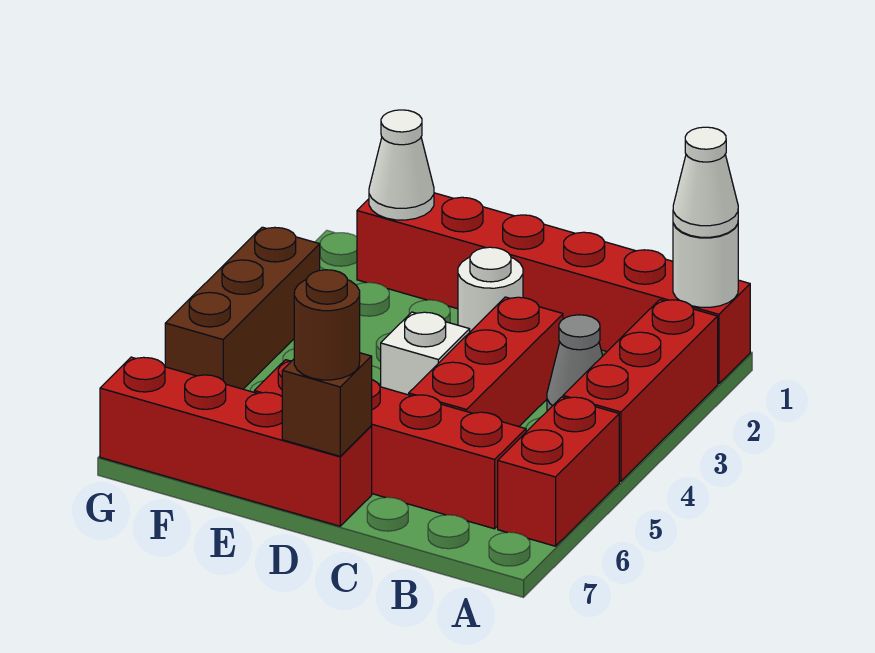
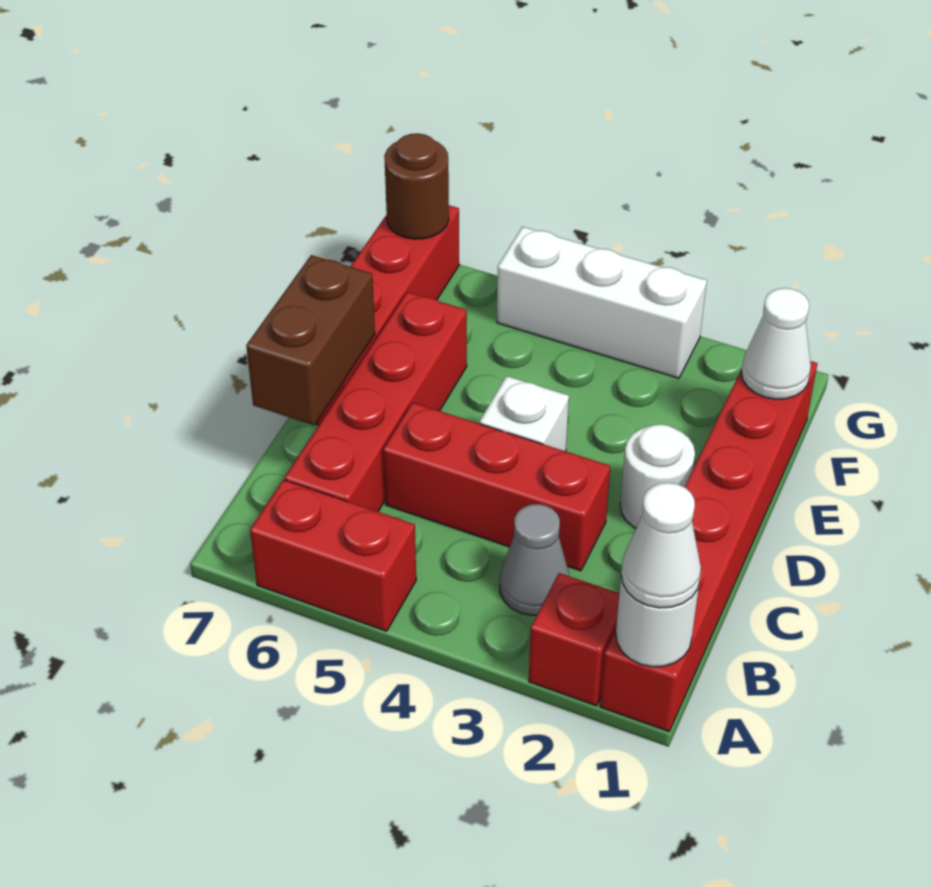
red brick A2:A4 level 1 -> red brick A2 level 1
brown brick D7 level 2 -> brown brick C7:D7 level 2
brown round brick D7 level 3 -> brown round brick G7 level 2
brown brick G3:G5 level 1 -> white brick G3:G5 level 1

